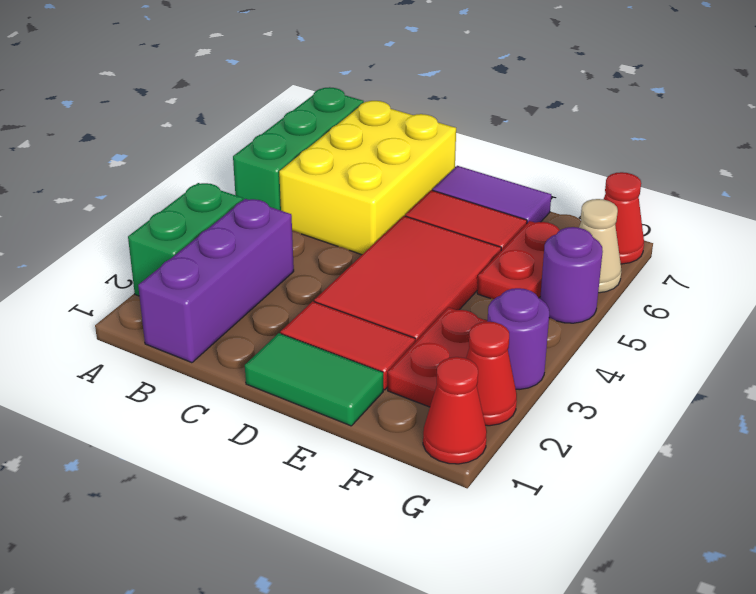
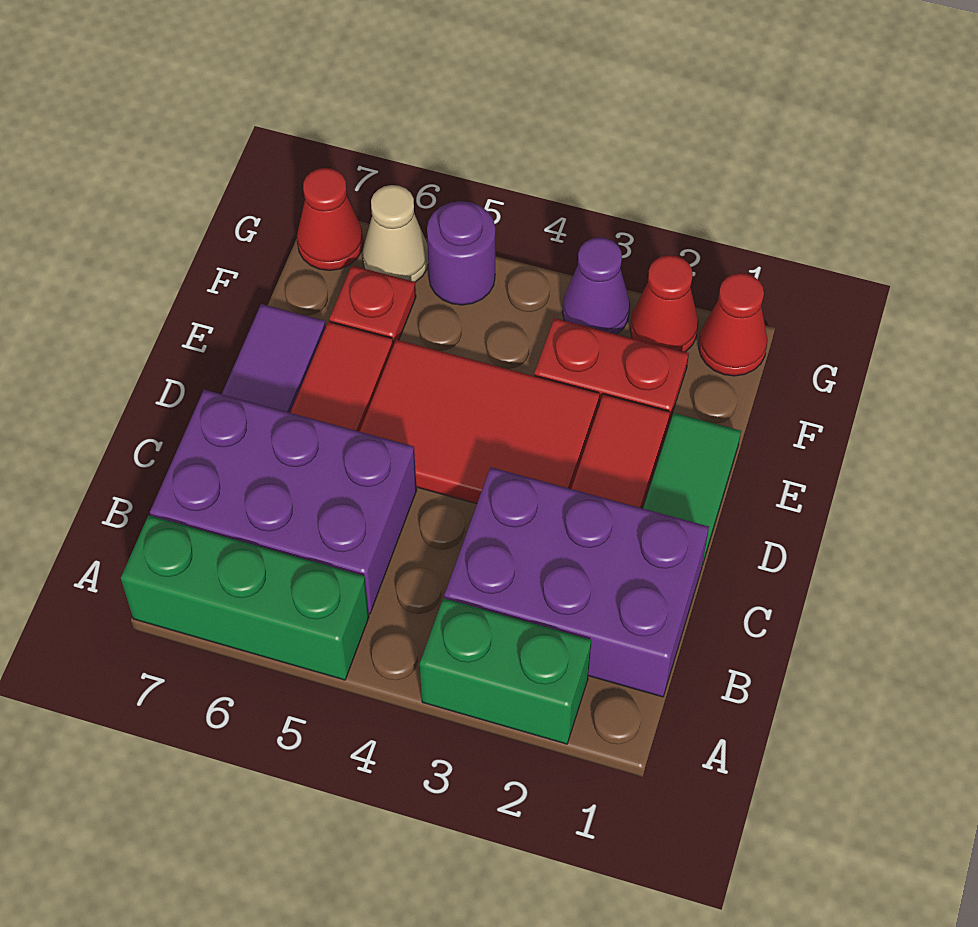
purple brick B1:B3 level 1 -> purple brick B1:C3 level 1
yellow brick B5:C7 level 1 -> purple brick B5:C7 level 1
red plate F5:F6 level 1 -> red plate F6 level 1
purple round brick G3 level 1 -> purple cone G3 level 1

